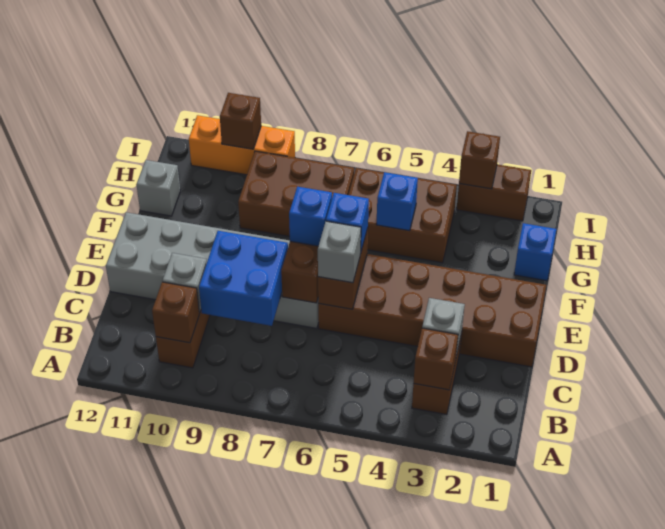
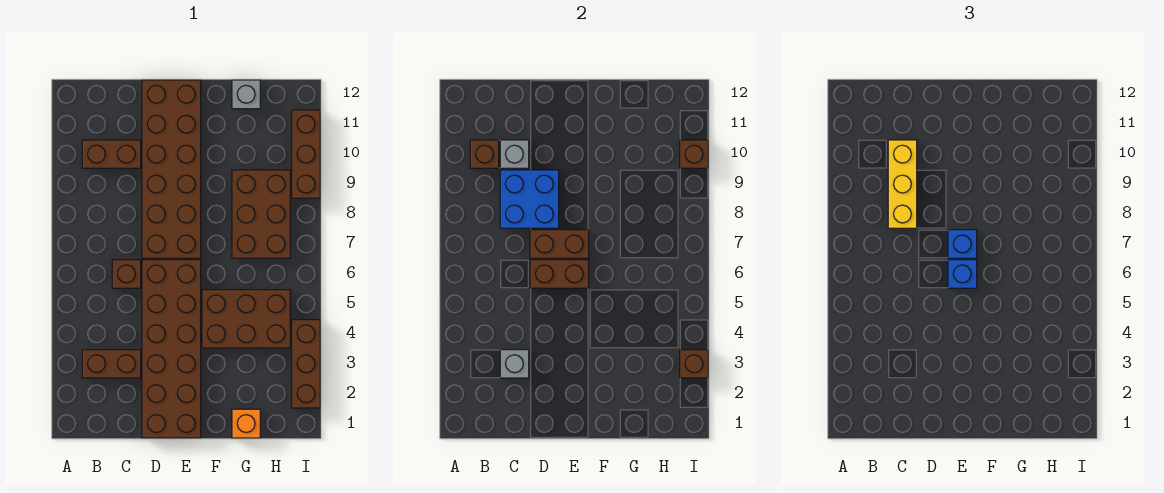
brown brick B3 level 2 -> brown brick C6 level 1
none -> yellow brick C8:C10 level 3
grey brick D6 level 3 -> none
grey brick D7:E12 level 1 -> brown brick D7:E12 level 1
blue brick G1 level 1 -> orange brick G1 level 1
brown brick G4:H6 level 1 -> brown brick F4:H5 level 1
blue brick G5 level 2 -> none
brown brick I2:I3 level 1 -> brown brick I2:I4 level 1
orange brick I9:I11 level 1 -> brown brick I9:I11 level 1

